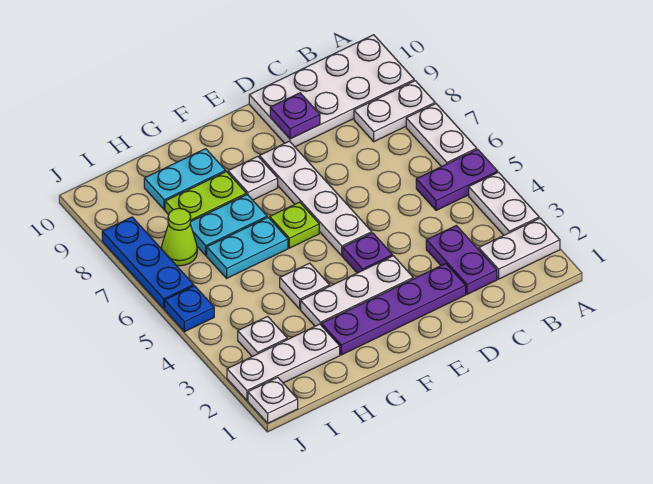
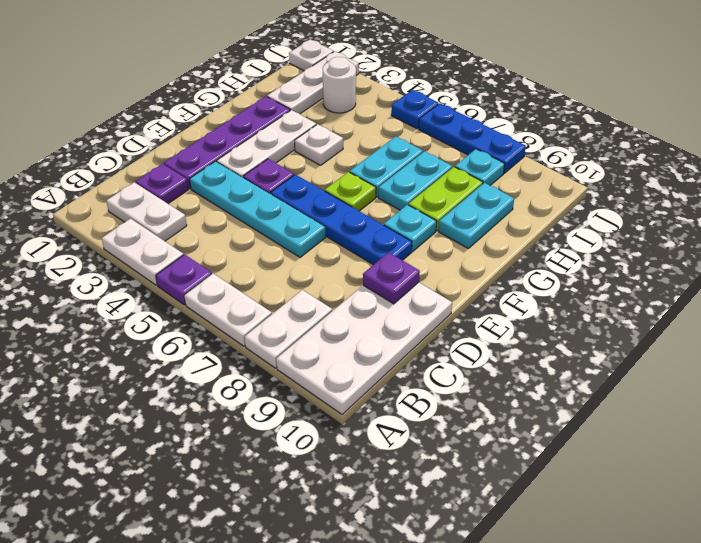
white plate A2:B2 level 1 -> white plate B2:B3 level 1
purple plate A5:B5 level 1 -> purple plate A5 level 1
purple plate C2:C3 level 1 -> purple plate C2 level 1
none -> cyan plate D3:D6 level 1
white plate E5:E8 level 1 -> blue plate E5:E8 level 1
white plate F8 level 1 -> cyan plate F8 level 1
white plate I3 level 1 -> white round brick I3 level 1
lime cone I7 level 1 -> none
none -> cyan plate I8 level 1

